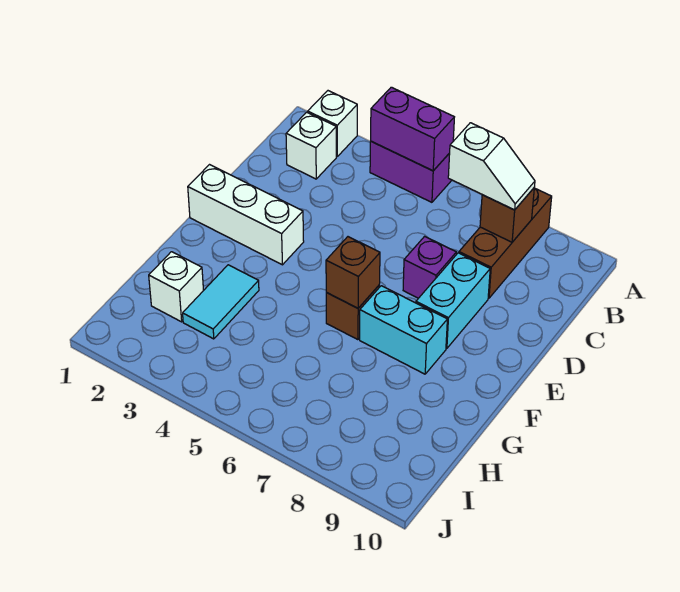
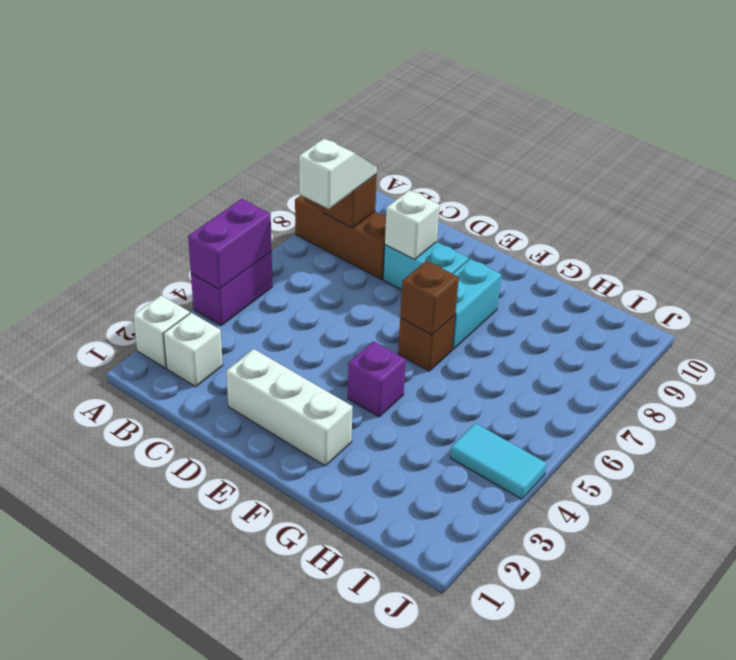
purple brick D7 level 1 -> purple brick F4 level 1
white brick E1:E3 level 1 -> white brick D2:F2 level 1
cyan tile G3:H3 level 1 -> cyan tile I4:J4 level 1
white brick H2 level 1 -> white brick D8 level 2

